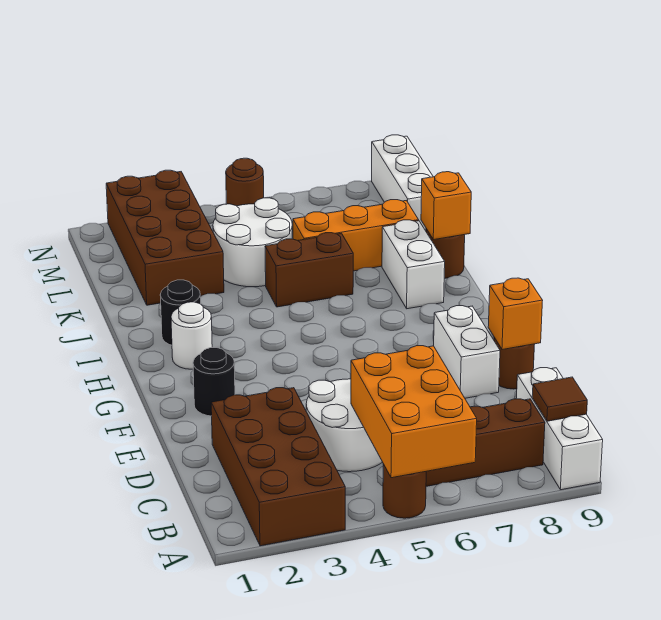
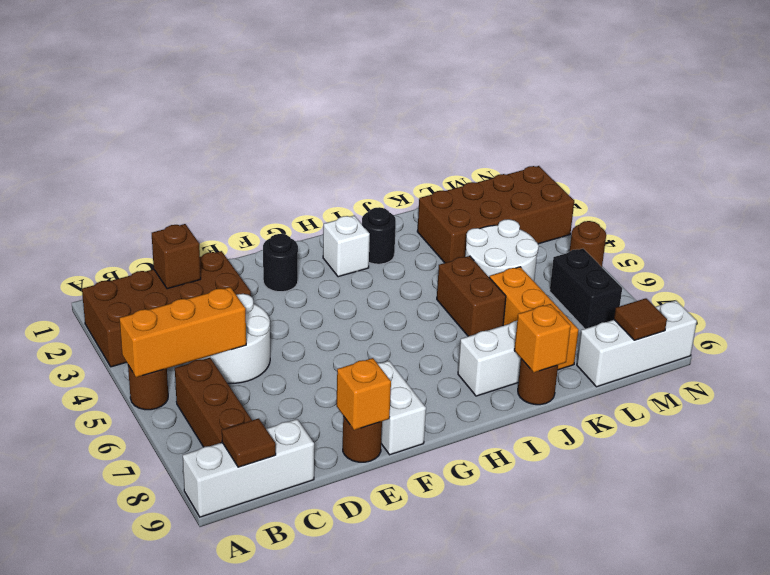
orange brick A5:C6 level 2 -> orange brick A5:C5 level 2
none -> brown brick C2 level 2
white brick E8:F8 level 1 -> white brick F8:F9 level 1
white round brick H2 level 1 -> white brick H2 level 1
none -> black brick M6:M7 level 1
none -> brown tile M9 level 2

